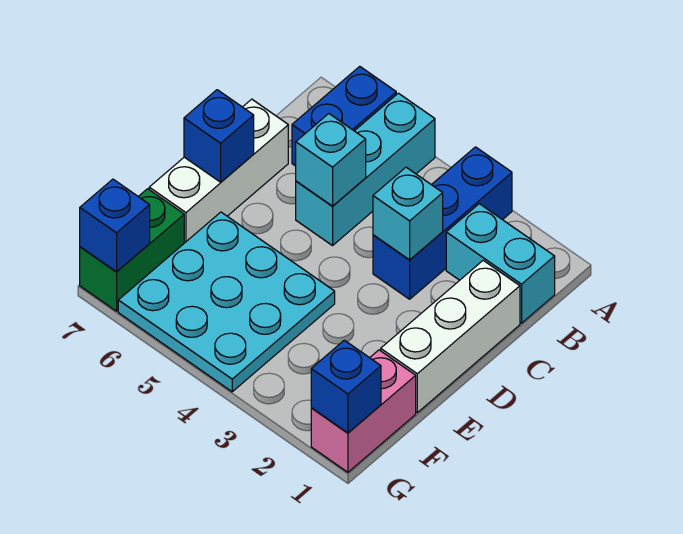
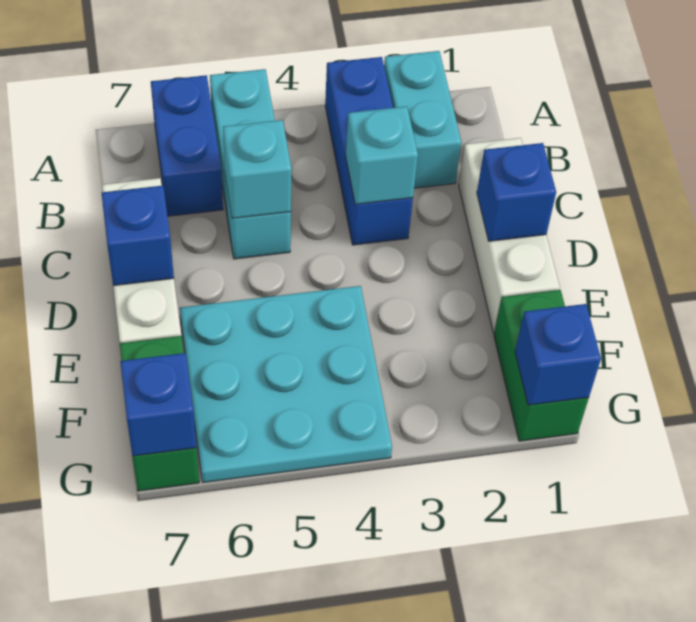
cyan brick B1:B2 level 1 -> cyan brick A2:B2 level 1
none -> blue brick D1 level 2
pink brick F1:G1 level 1 -> green brick F1:G1 level 1

